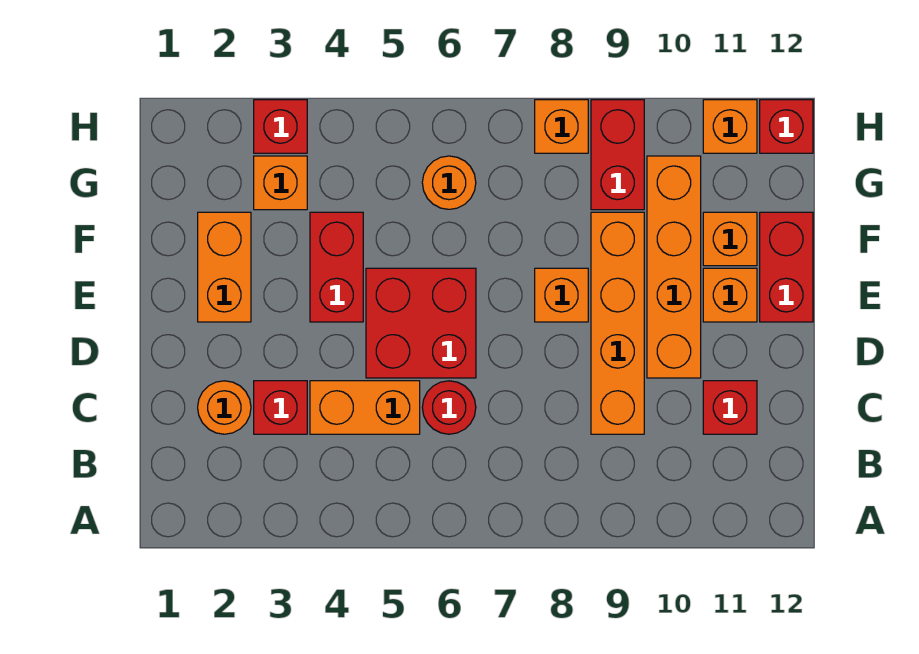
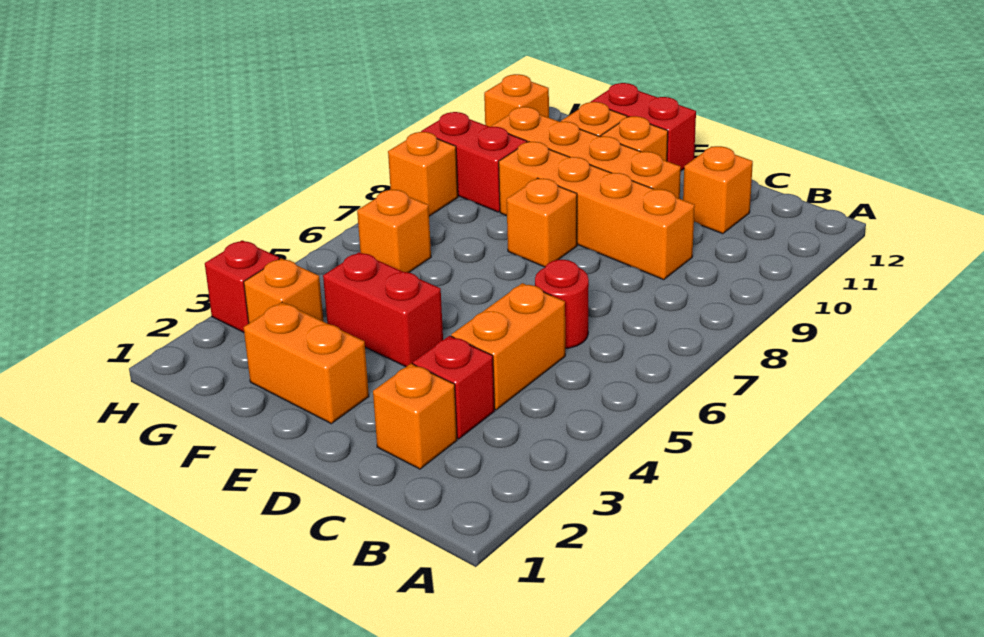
orange round brick C2 level 1 -> orange brick C2 level 1
red brick C11 level 1 -> orange brick C11 level 1
red brick D5:E6 level 1 -> none
orange round brick G6 level 1 -> orange brick G6 level 1
red brick H12 level 1 -> none

